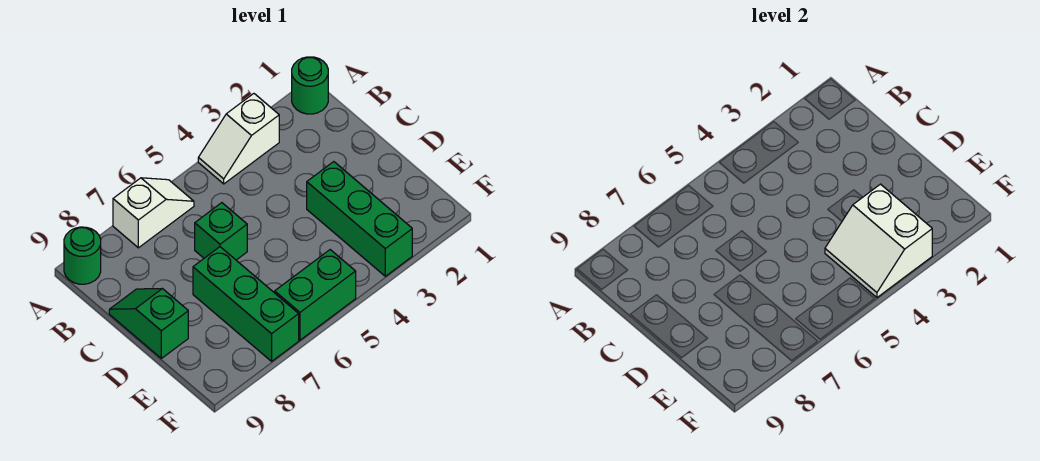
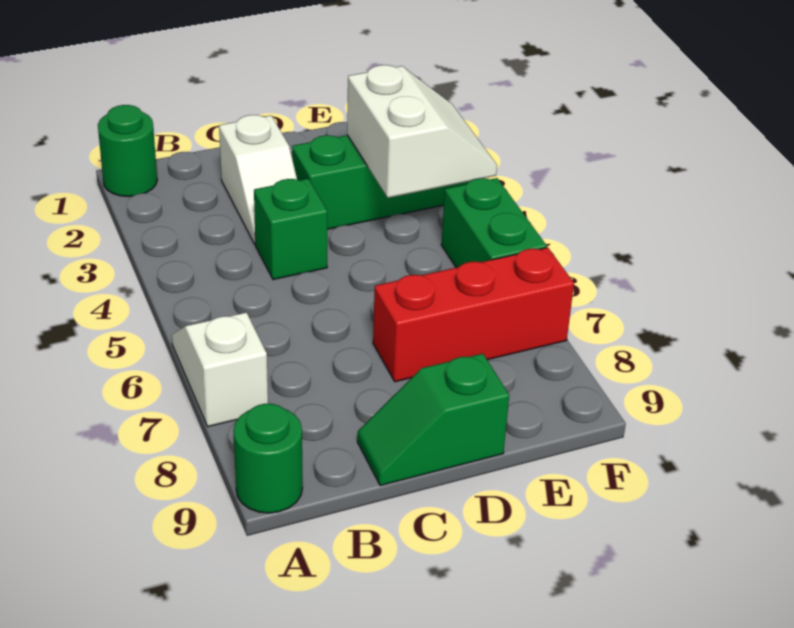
white slope A3:A4 level 1 top 3 -> white slope C2:C3 level 1 top 2
green brick C6 level 1 -> green brick C4 level 1
green brick D7:F7 level 1 -> red brick D7:F7 level 1
white slope E3:F4 level 2 top 3 -> white slope E3:F4 level 2 top E

